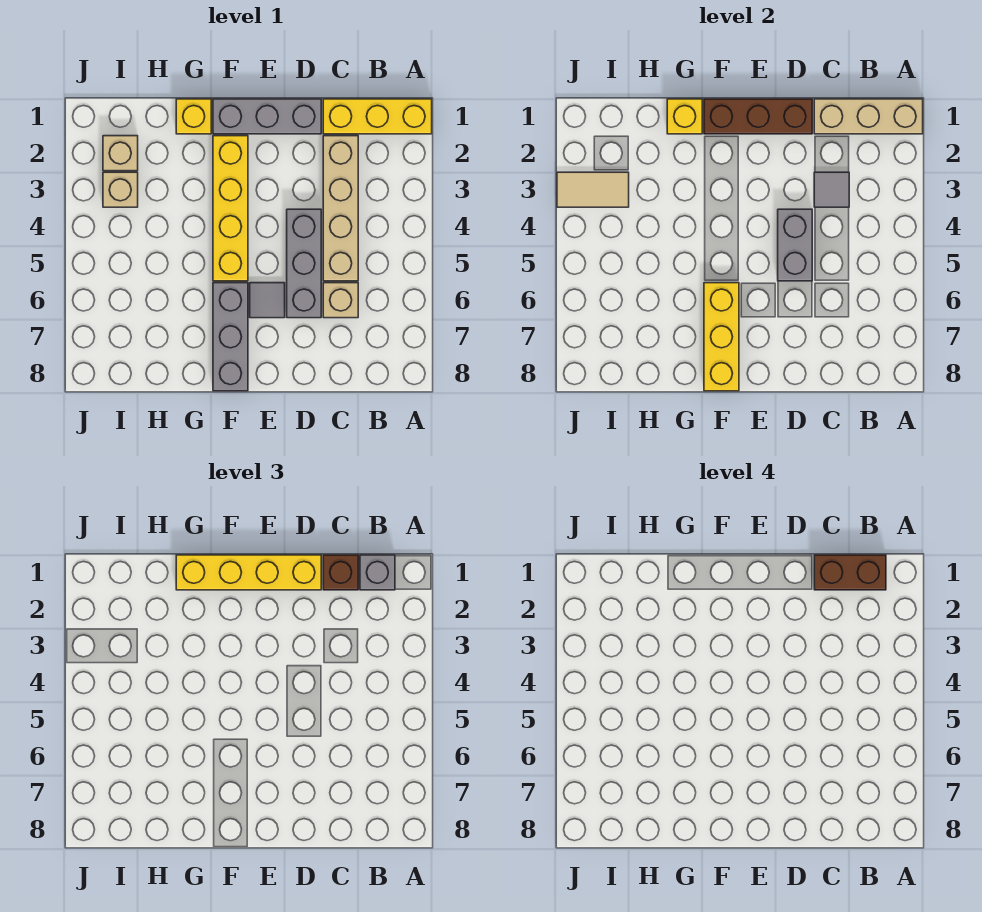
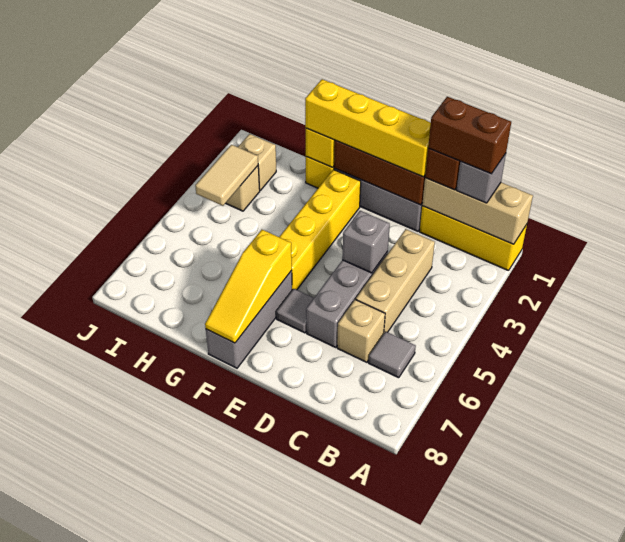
tan brick C2:C5 level 1 -> tan brick C3:C5 level 1
grey tile C3 level 2 -> grey tile B6 level 1
grey brick D4:D5 level 2 -> grey brick D4 level 2
yellow brick F6:F8 level 2 -> yellow slope F6:F8 level 2 top 6
tan tile I3:J3 level 2 -> tan tile I3:I4 level 2

